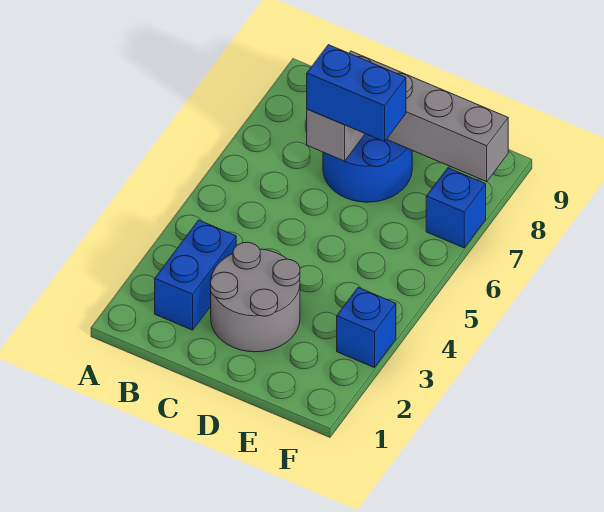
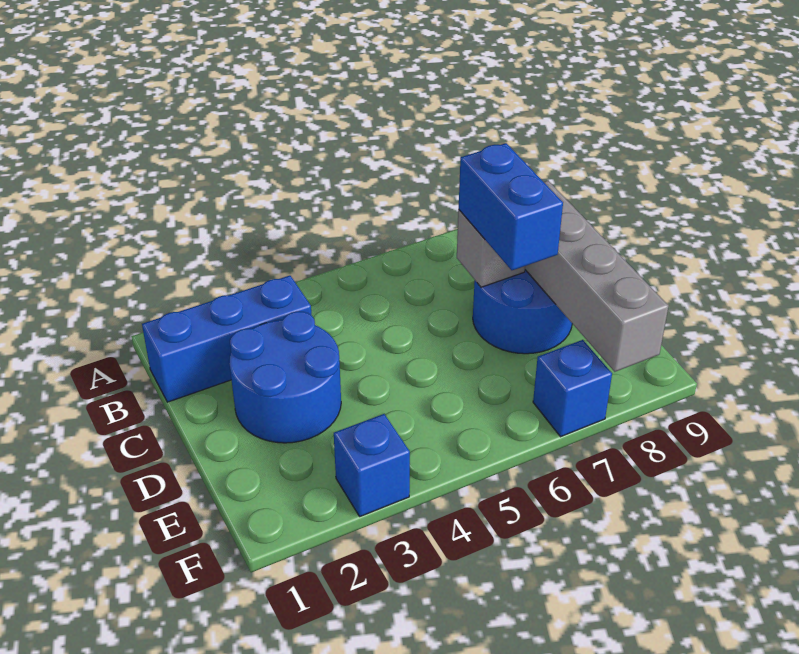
blue brick B2:B3 level 1 -> blue brick B1:B3 level 1
grey round brick C2:D3 level 1 -> blue round brick C2:D3 level 1

